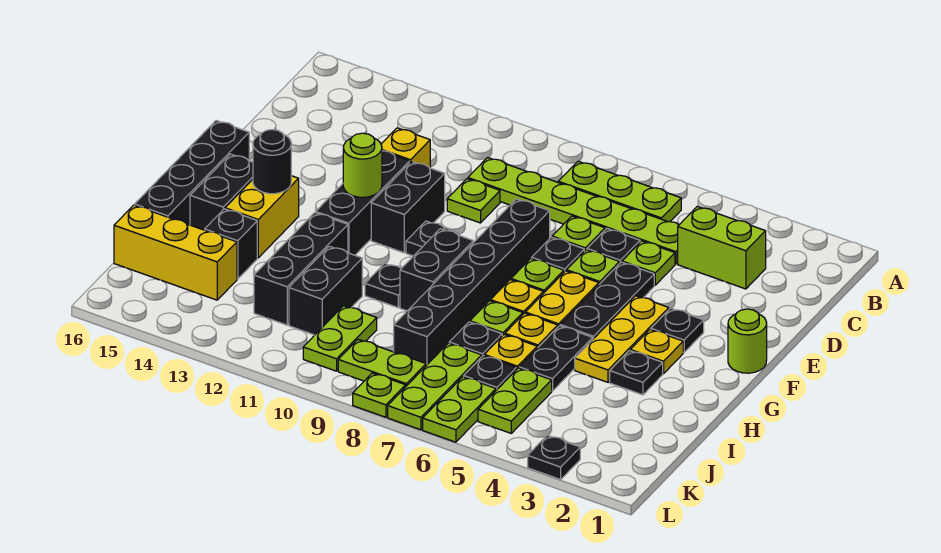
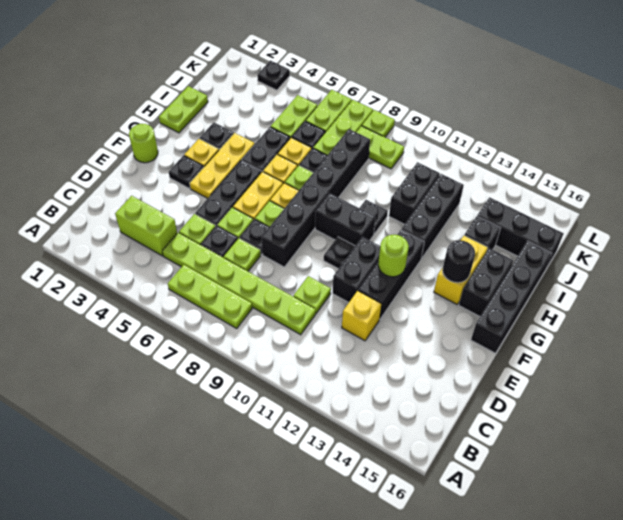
black brick G9:H9 level 1 -> black brick G9:G10 level 1
lime plate J10:K10 level 1 -> lime plate H1:I1 level 1
yellow brick J14:J16 level 1 -> black brick J14:J16 level 1

